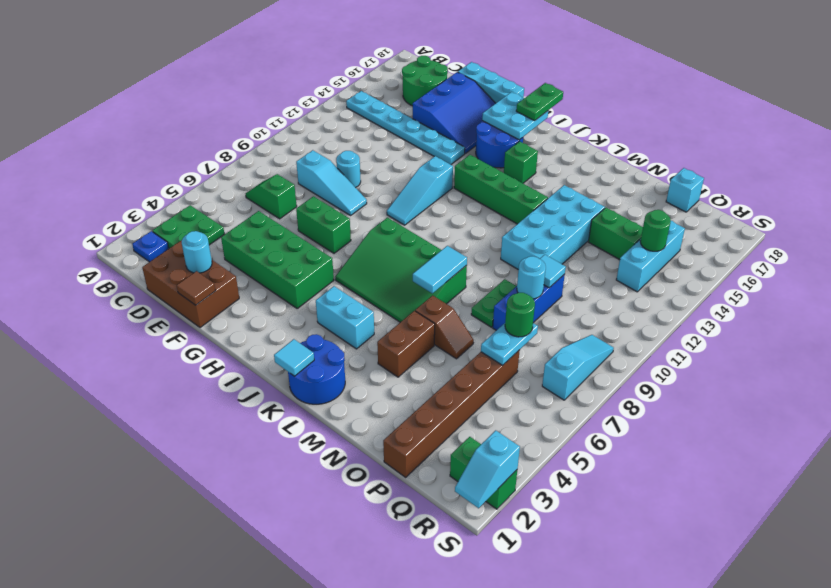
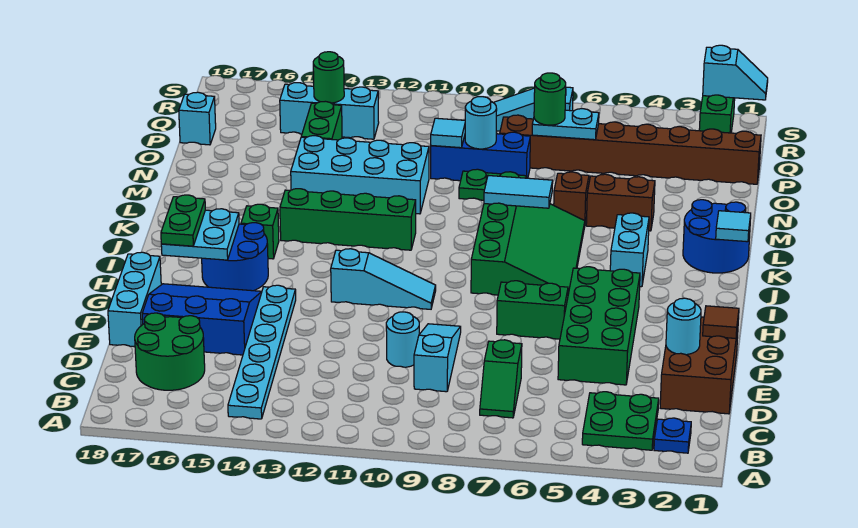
green brick F7:G7 level 1 -> green brick G6:G7 level 1
green brick I13:L13 level 1 -> green brick K11:K14 level 1
green plate I17:I18 level 3 -> green plate H17:I17 level 3
brown brick P1:P6 level 1 -> brown brick P1:P8 level 1

